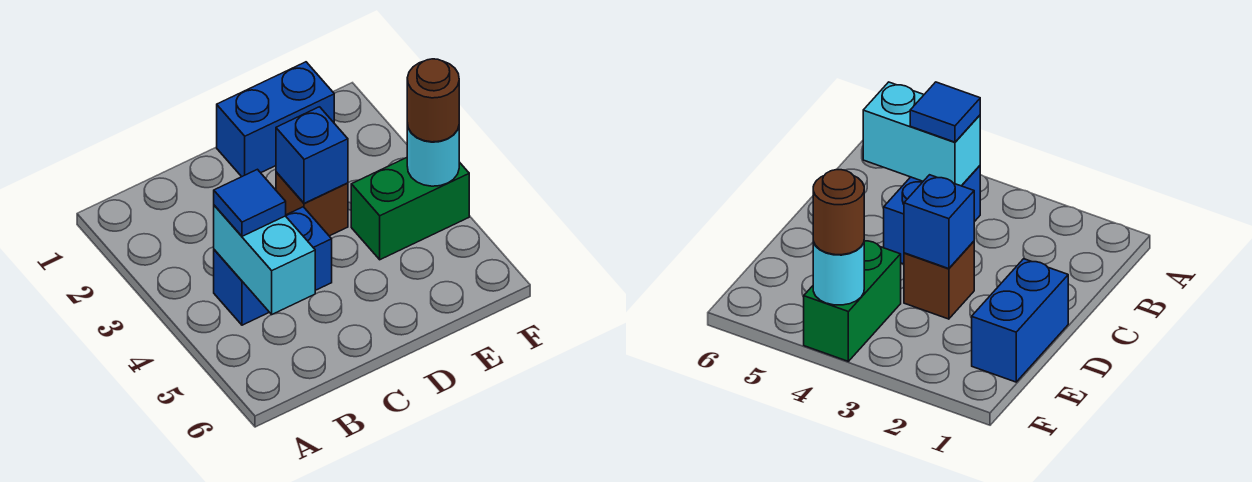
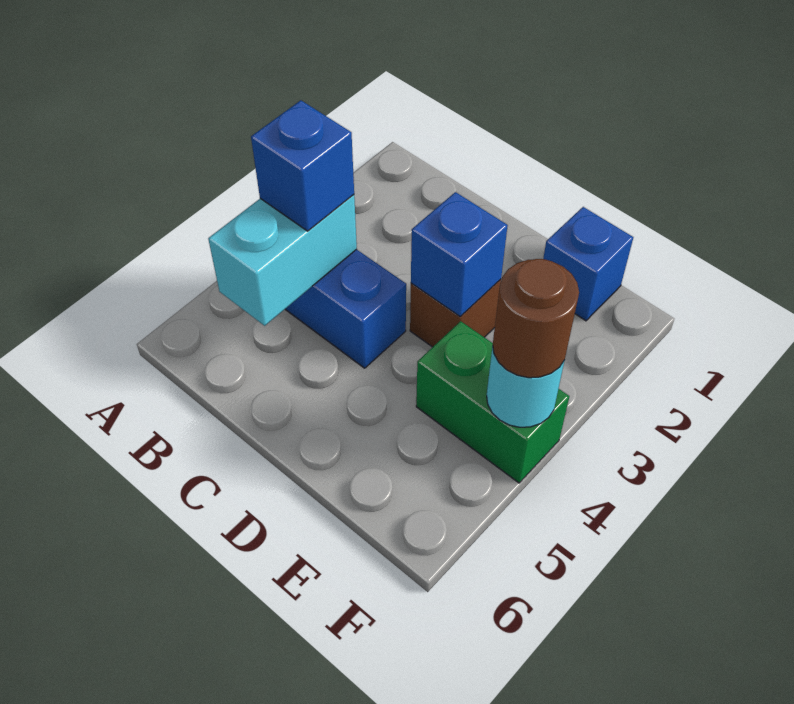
blue tile B4 level 3 -> blue brick B4 level 3
blue brick D1:E1 level 1 -> blue brick E1 level 1

